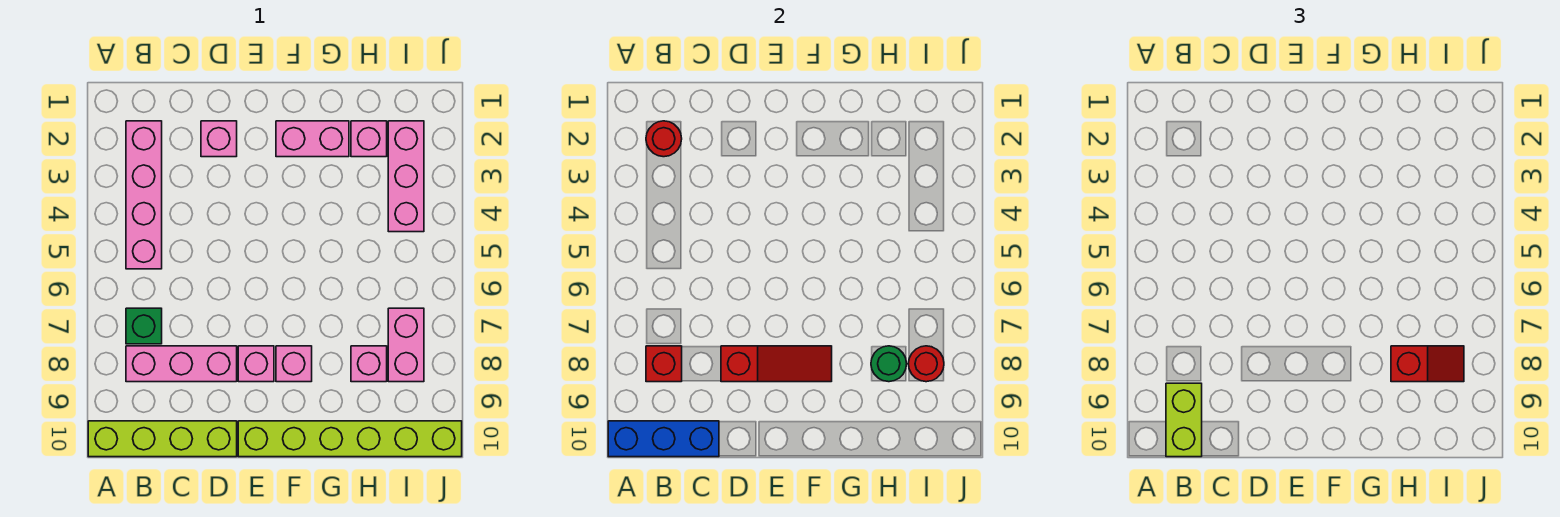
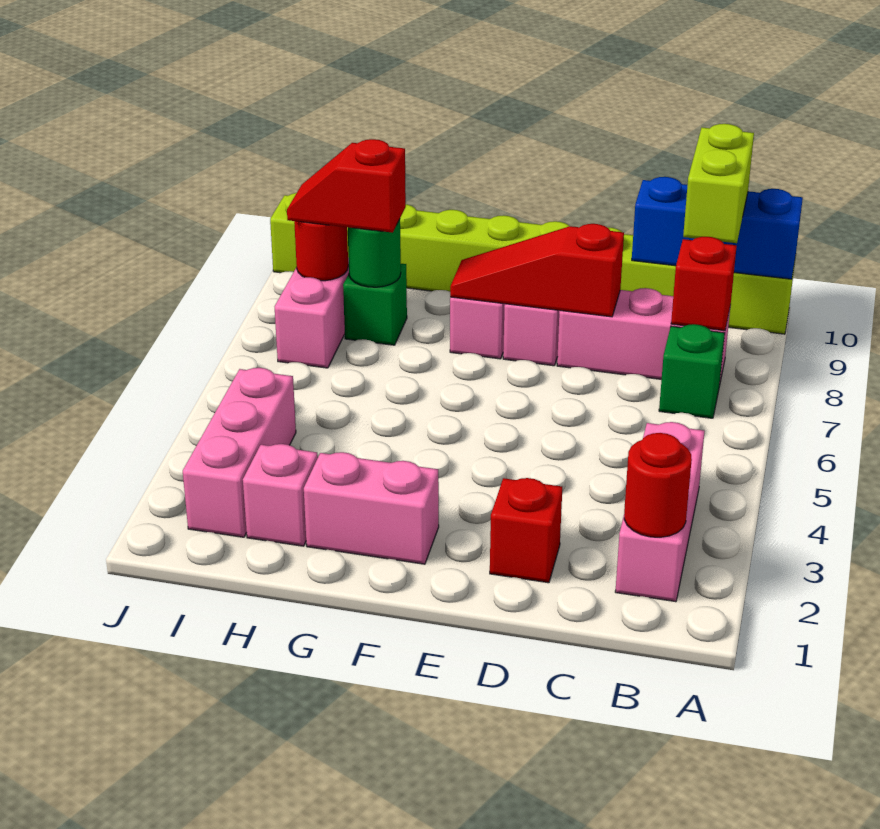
pink brick B2:B5 level 1 -> pink brick B2:B4 level 1
pink brick D2 level 1 -> red brick D2 level 1
pink brick H8 level 1 -> green brick H8 level 1

